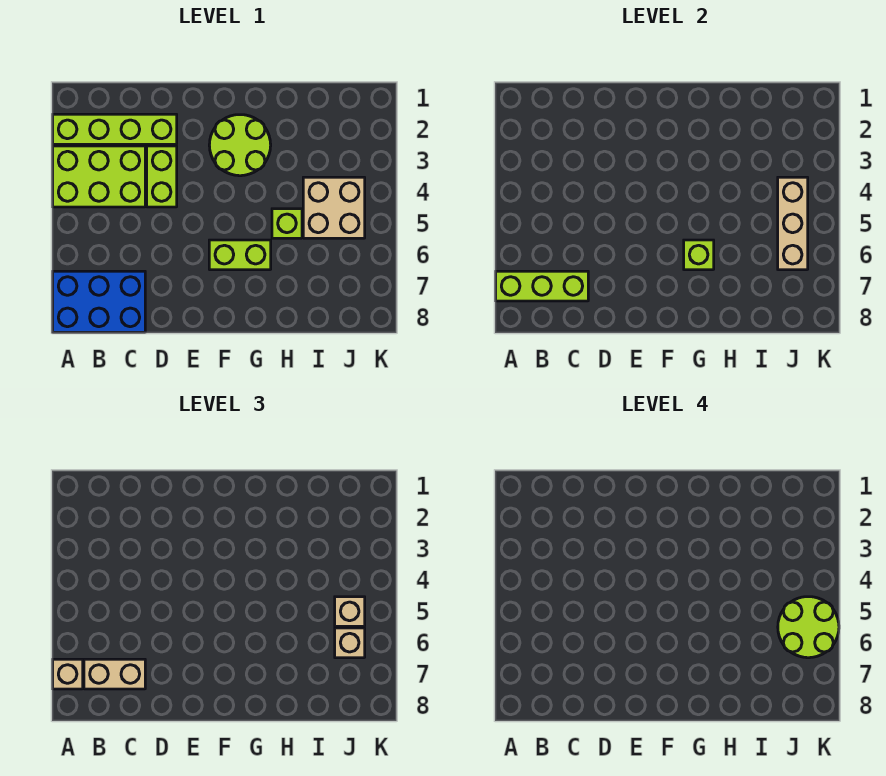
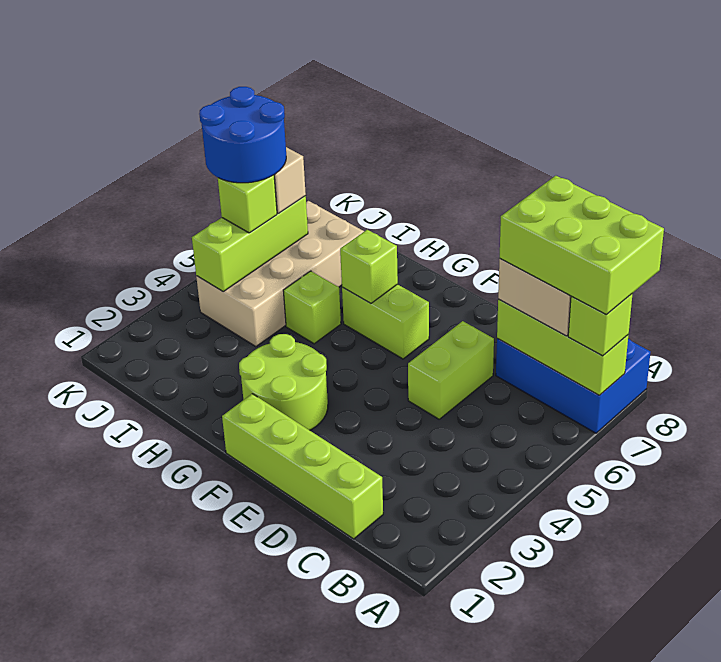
lime brick A2:D2 level 1 -> lime brick C1:F1 level 1
lime brick A3:C4 level 1 -> lime brick A7:C8 level 4
tan brick A7 level 3 -> lime brick A7 level 3
lime brick D3:D4 level 1 -> lime brick D5:D6 level 1
tan brick I4:J5 level 1 -> tan brick I4:J7 level 1
tan brick J4:J6 level 2 -> lime brick J4:J6 level 2
tan brick J5 level 3 -> lime brick J5 level 3
lime round brick J5:K6 level 4 -> blue round brick J5:K6 level 4

